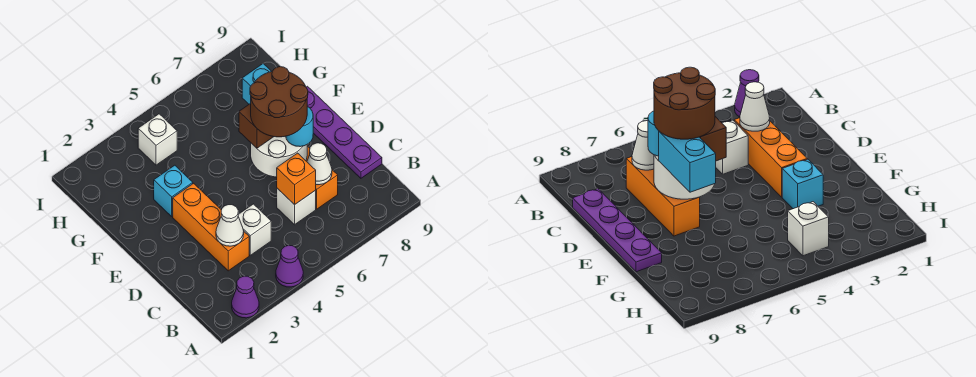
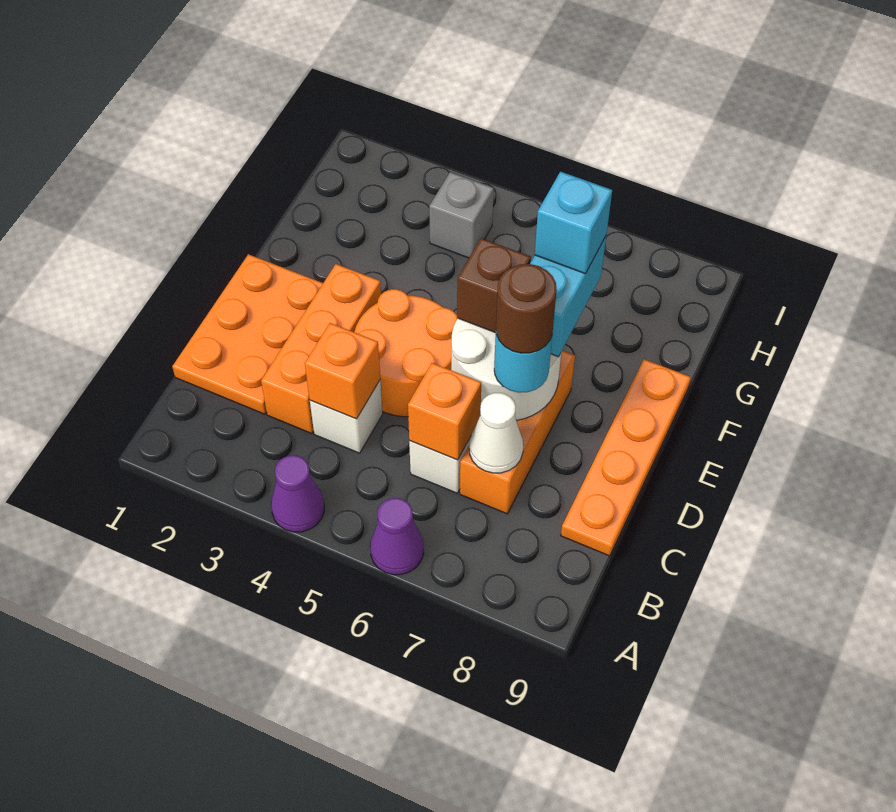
purple cone A2 level 1 -> purple cone A6 level 1
none -> orange plate C1:E2 level 1
white cone C3 level 2 -> none
none -> orange brick C4 level 2
purple plate C9:F9 level 1 -> orange plate C9:F9 level 1
none -> orange round brick D4:E5 level 1
brown round brick D6:E7 level 4 -> brown round brick D7 level 4
cyan brick F3 level 1 -> cyan brick F7 level 4
white brick H4 level 1 -> grey brick H4 level 1

